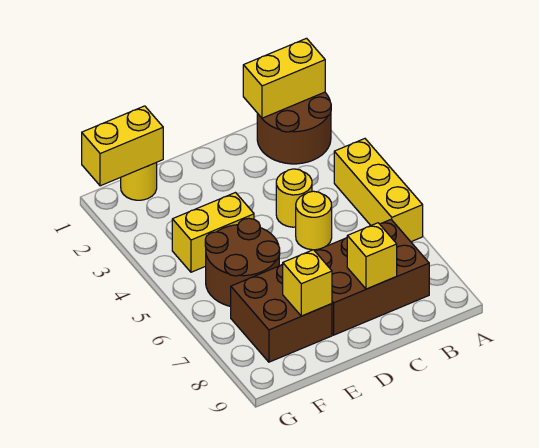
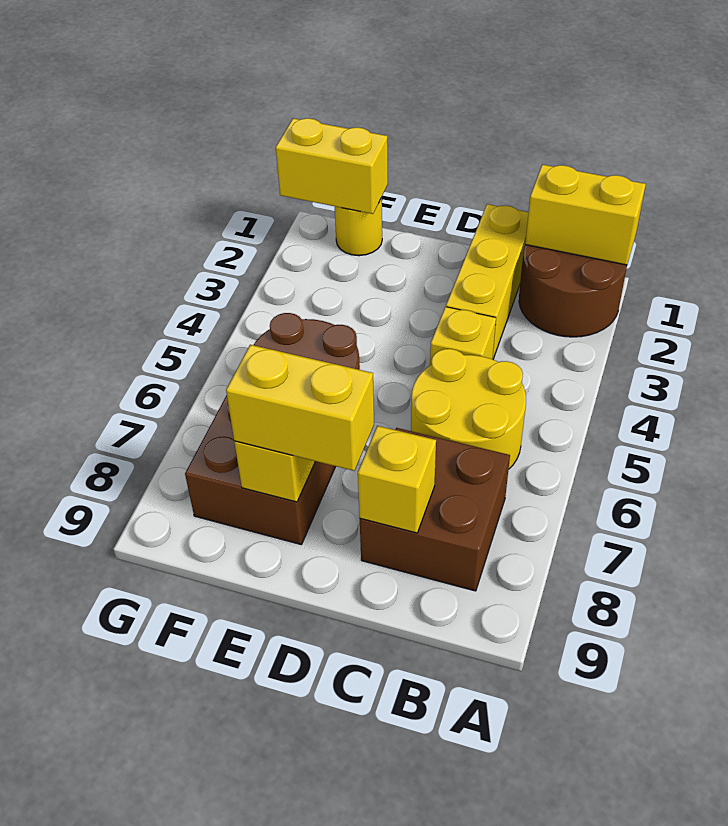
yellow brick A4:A6 level 1 -> yellow brick C1:C3 level 1
brown brick B7:D8 level 1 -> brown brick B7:C8 level 1
yellow round brick C4 level 1 -> yellow brick C4 level 1
yellow round brick C5 level 1 -> yellow round brick B5:C6 level 1
yellow brick E4:F4 level 1 -> yellow brick D8:E8 level 3

